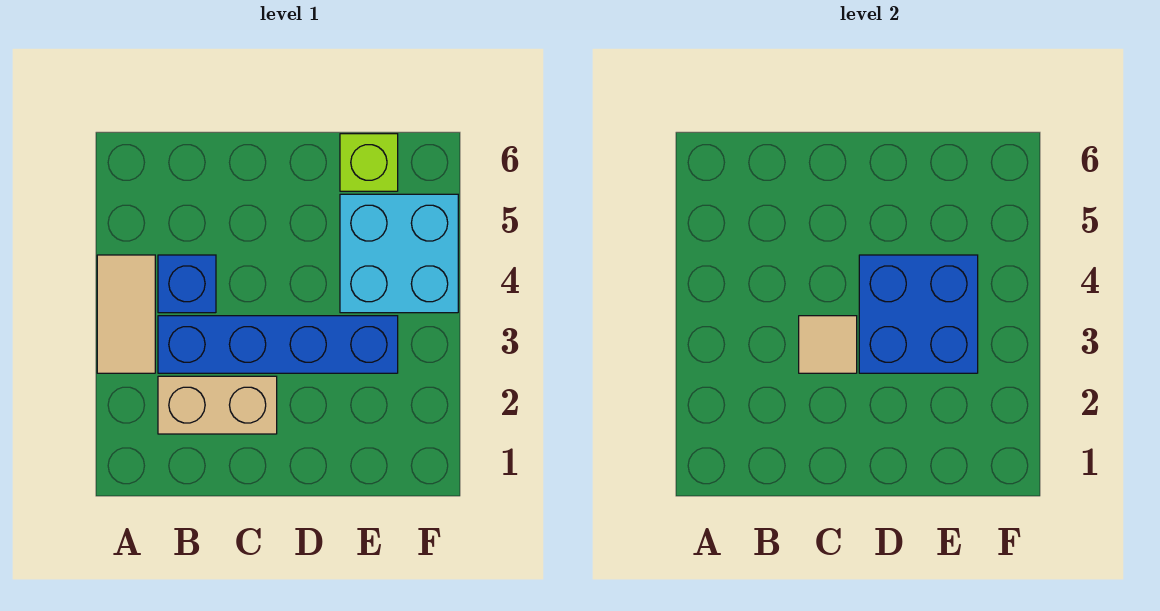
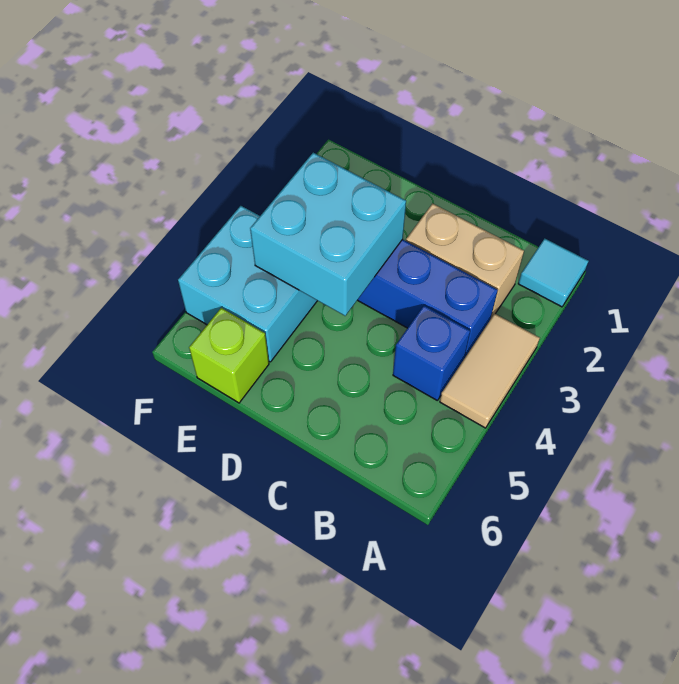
none -> cyan tile A1 level 1
tan tile C3 level 2 -> none
blue brick D3:E4 level 2 -> cyan brick D3:E4 level 2

